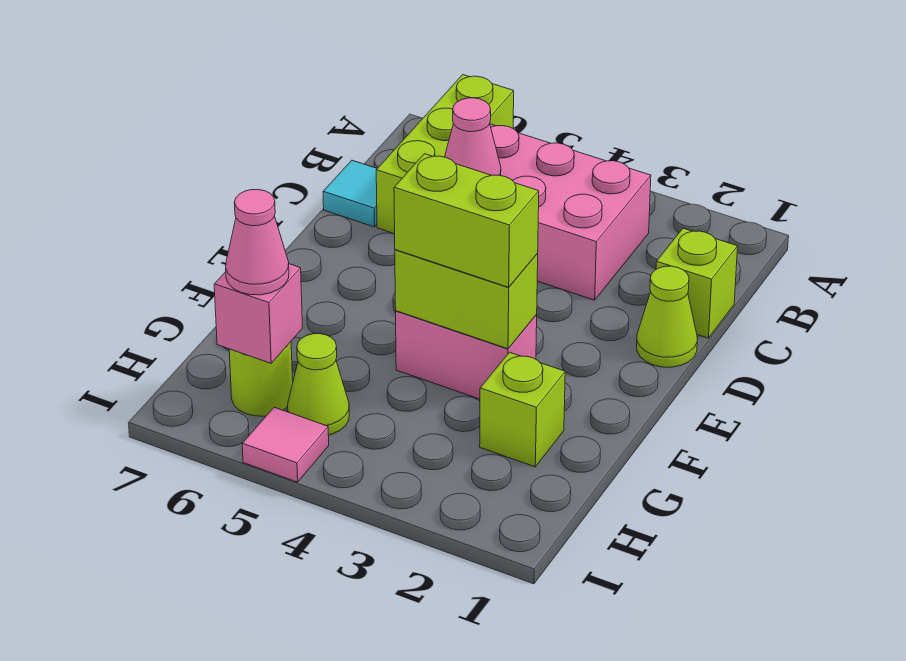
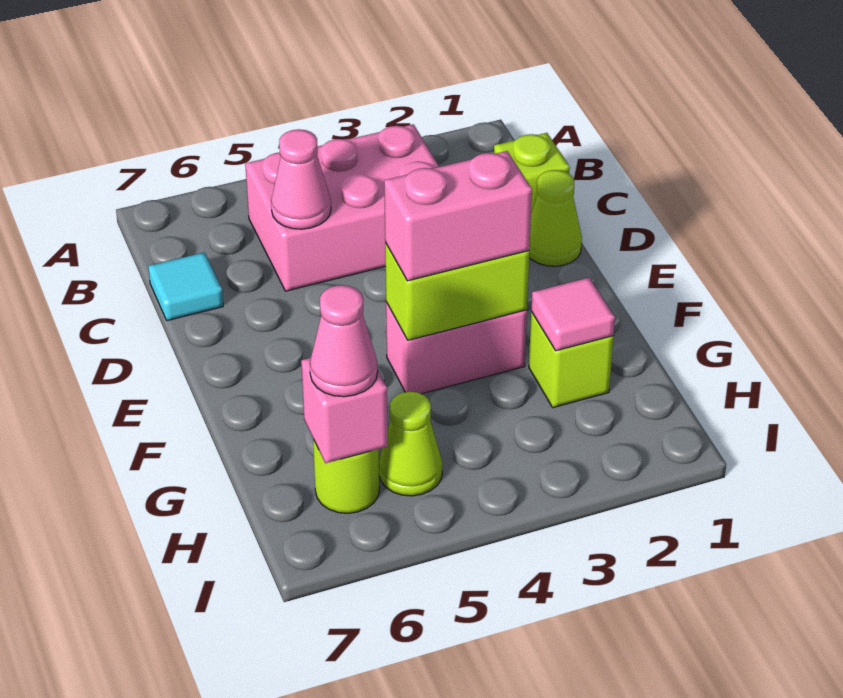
lime brick A6:C6 level 1 -> none
lime brick F3:F4 level 3 -> pink brick F3:F4 level 3
pink tile I5 level 1 -> pink tile G2 level 2

